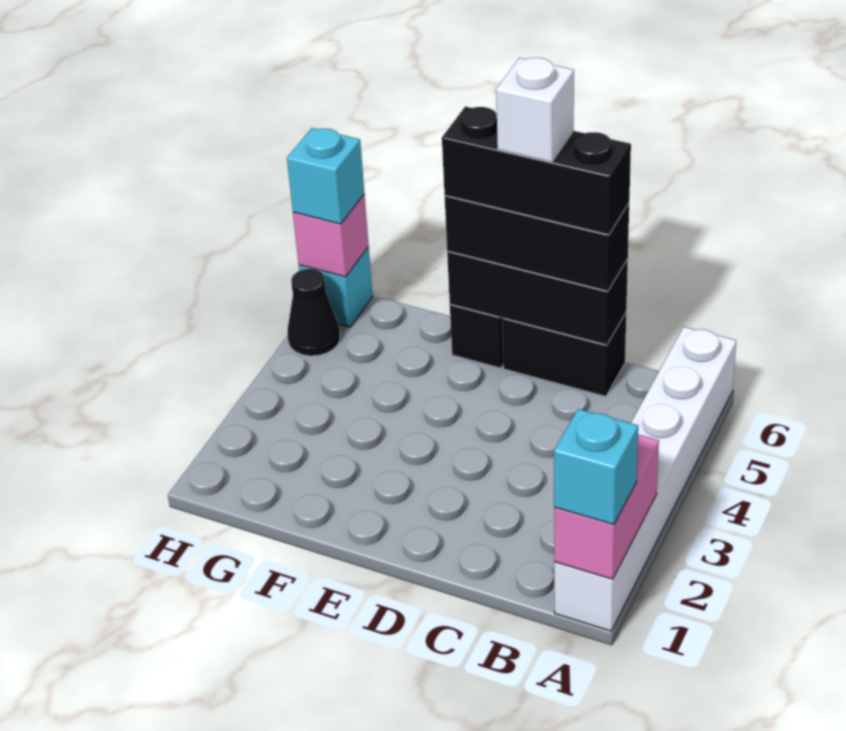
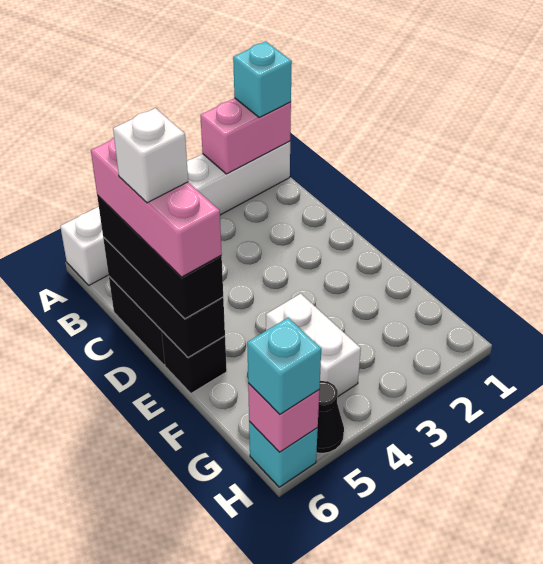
black brick C6:E6 level 4 -> pink brick C6:E6 level 4
none -> white brick F4:G4 level 1

